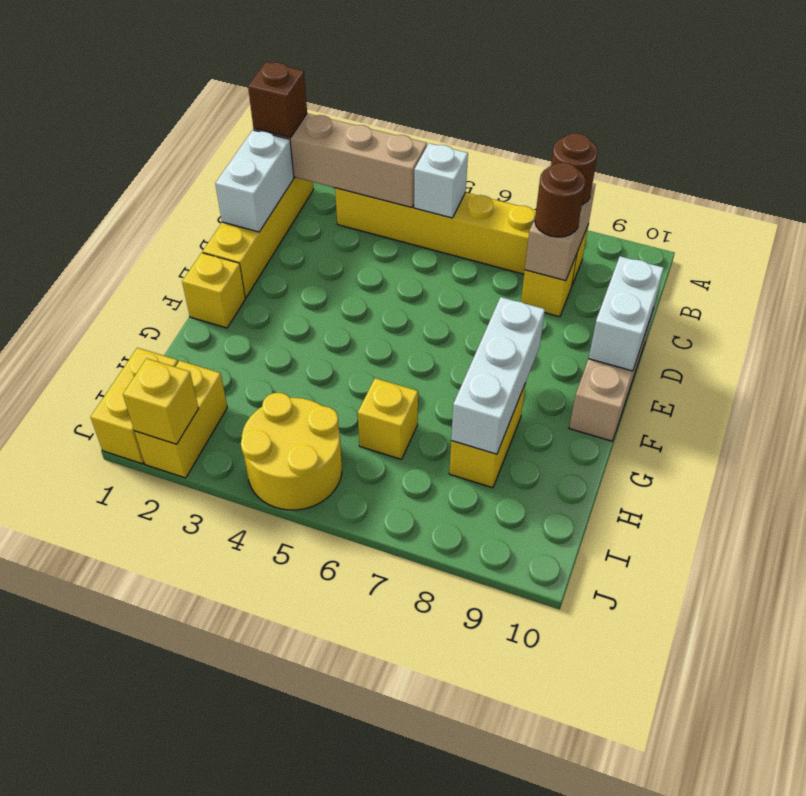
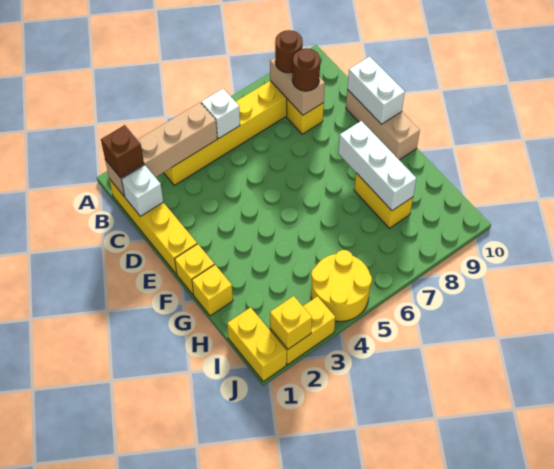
white brick C1:D1 level 2 -> white brick C1 level 2
yellow brick H6 level 1 -> yellow brick G1 level 1
yellow brick I2:J2 level 1 -> yellow brick J2:J3 level 1

